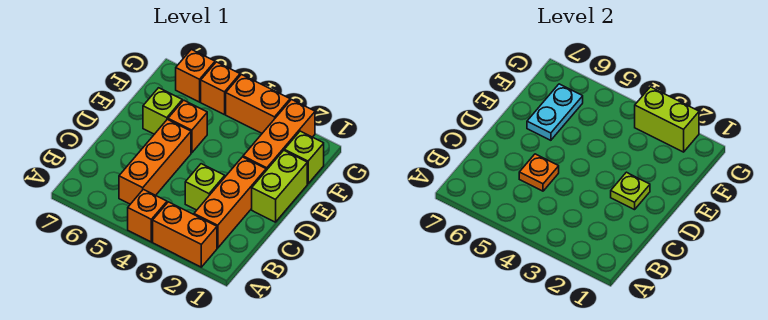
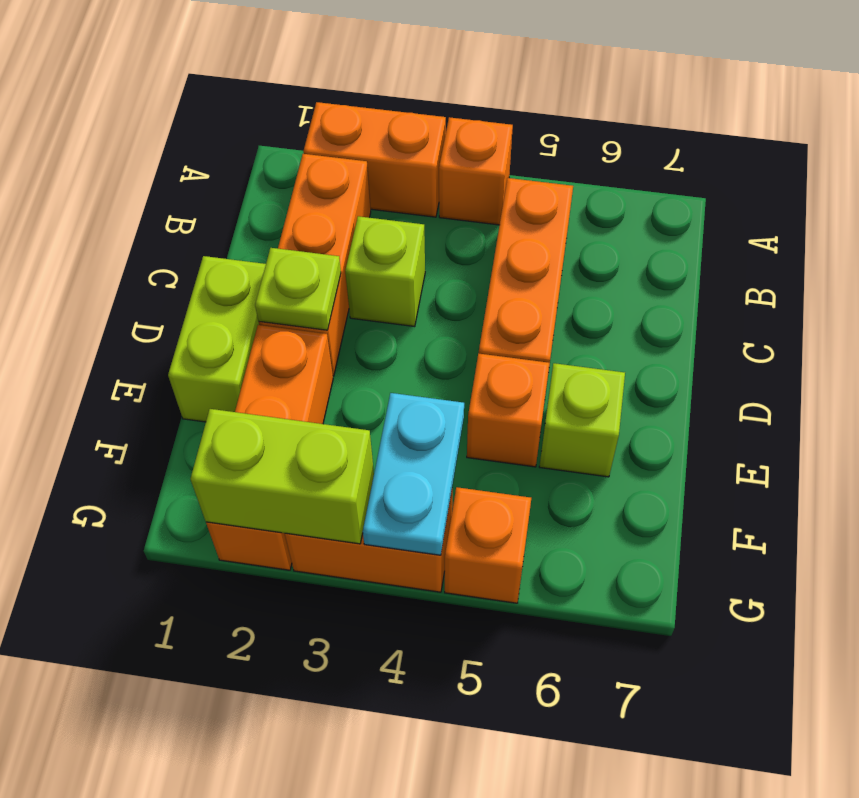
orange plate C5 level 2 -> none
cyan plate E6:F6 level 2 -> cyan plate F4:G4 level 2
lime brick F1 level 1 -> none
orange brick G6 level 1 -> none

